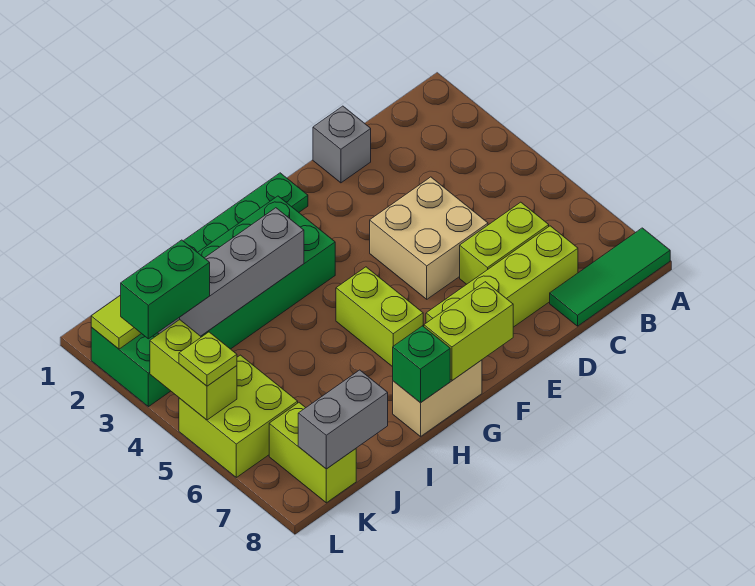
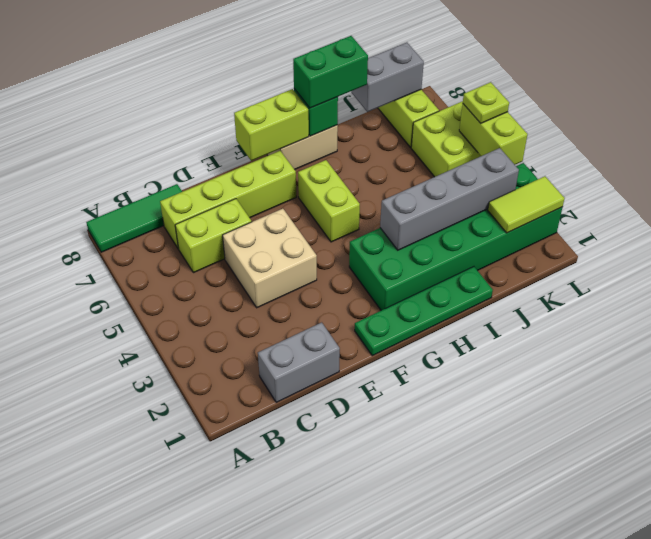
grey brick D1 level 1 -> grey brick C1:D1 level 1
green brick K3:L3 level 3 -> green brick H8:I8 level 3

